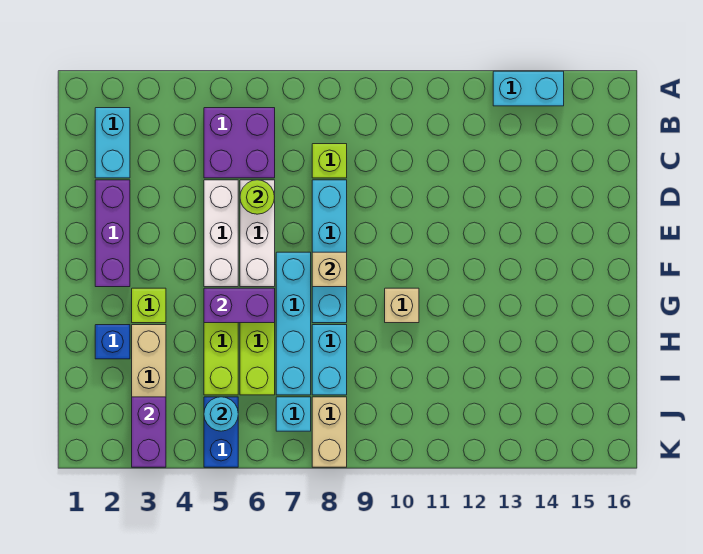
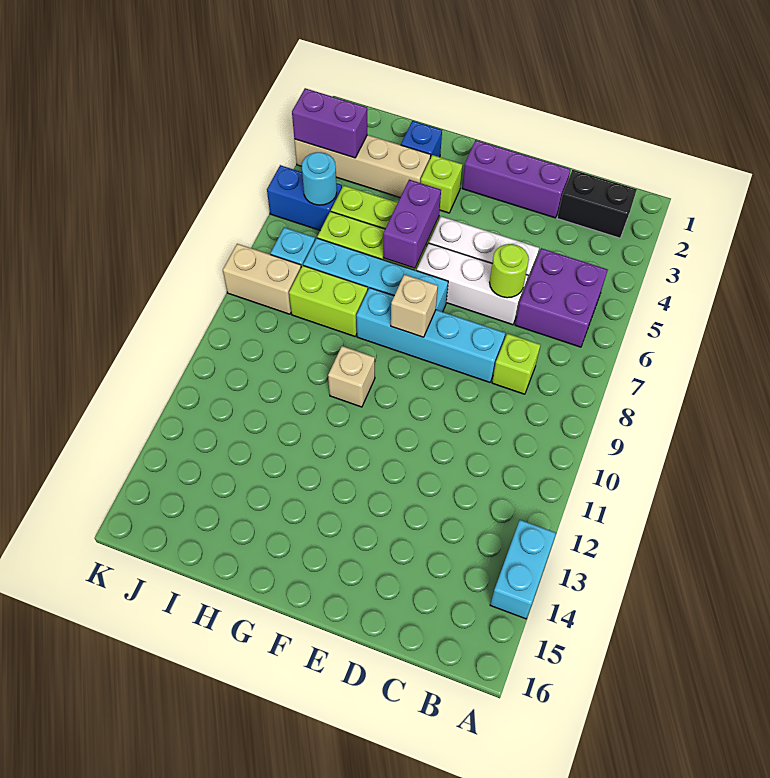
cyan brick B2:C2 level 1 -> black brick B2:C2 level 1
cyan brick H8:I8 level 1 -> lime brick H8:I8 level 1

